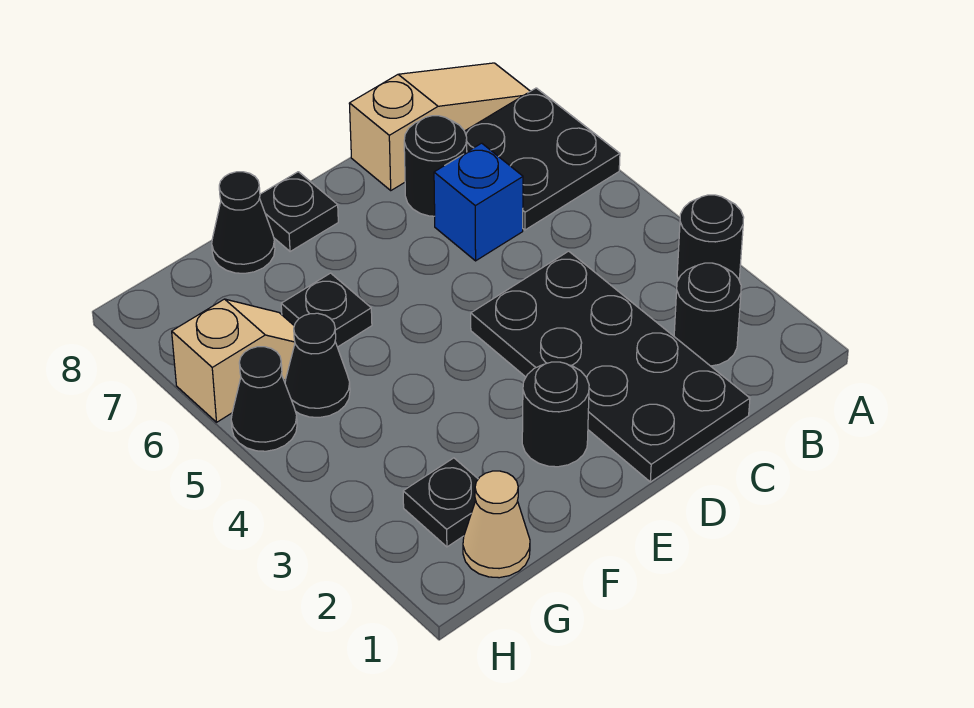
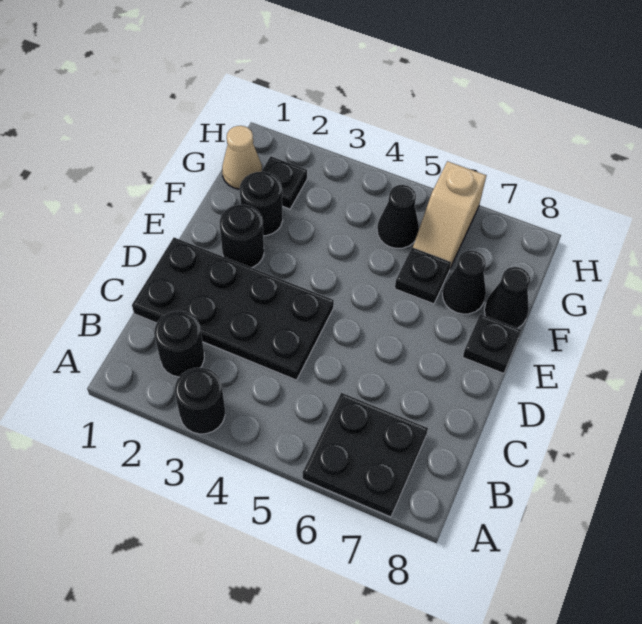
tan slope A8:C8 level 1 top C -> none
blue brick C6 level 1 -> none
black round brick C7 level 1 -> black round brick F2 level 1
black cone H5 level 1 -> black cone F7 level 1

